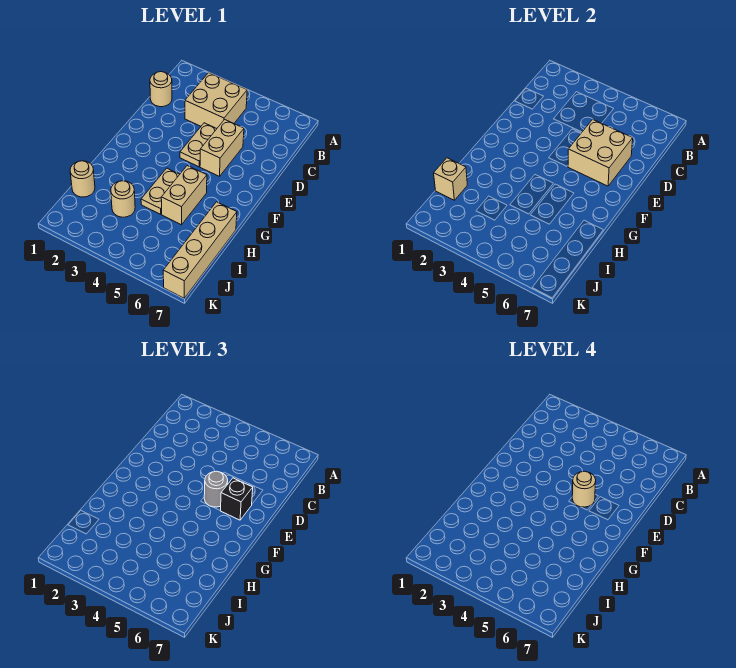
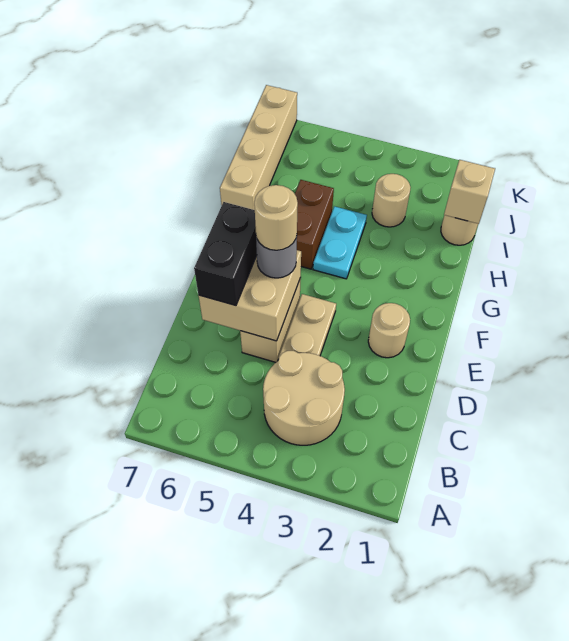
tan brick B3:C4 level 1 -> tan round brick B3:C4 level 1
tan round brick C1 level 1 -> tan round brick E2 level 1
black brick E6 level 3 -> black brick D6:E6 level 3
tan plate G4:H4 level 1 -> cyan plate G4:H4 level 1
tan brick G5:H5 level 1 -> brown brick G5:H5 level 1

